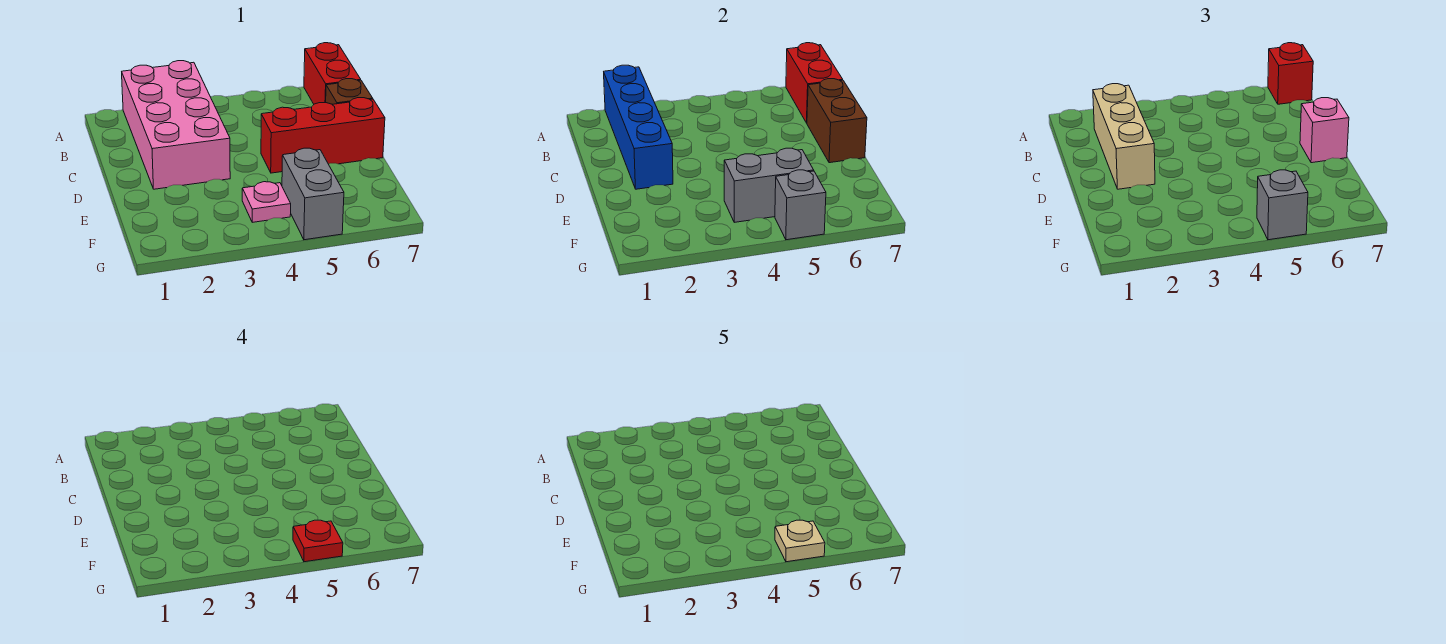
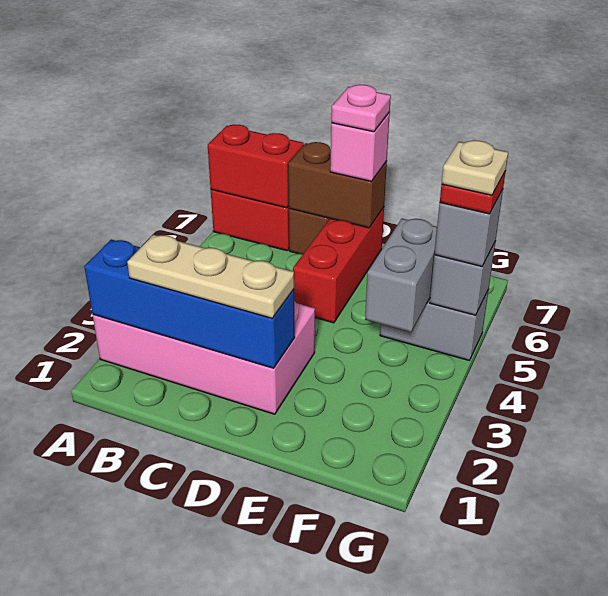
red brick A7 level 3 -> none
tan brick B2:D2 level 3 -> tan plate B2:D2 level 3
pink plate F4 level 1 -> pink plate D7 level 4

